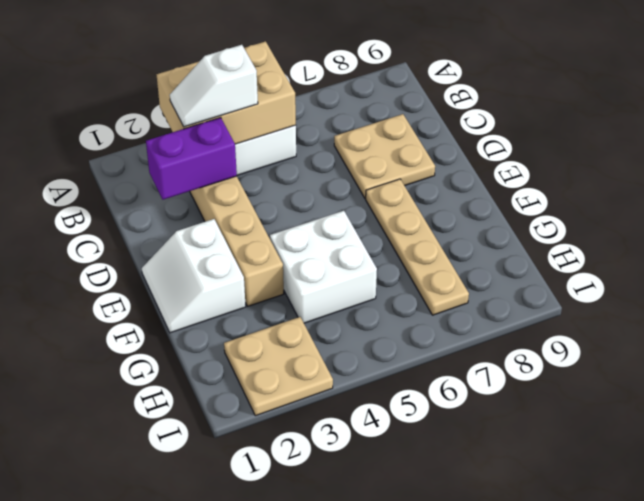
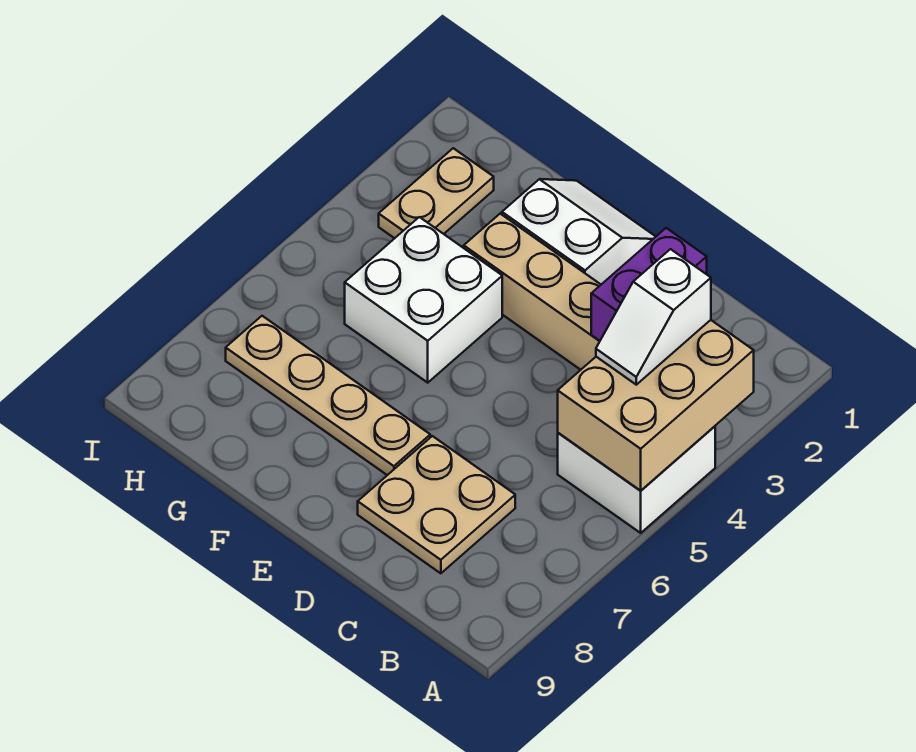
white slope B3:B4 level 3 top 4 -> white slope B3:B4 level 3 top 3
tan plate H2:I3 level 1 -> tan plate H2:H3 level 1

